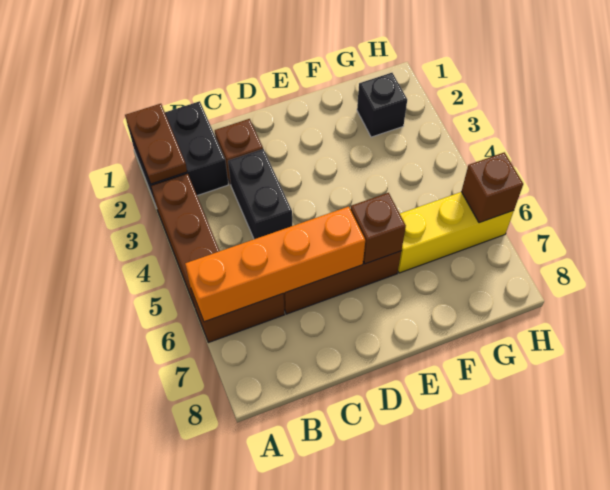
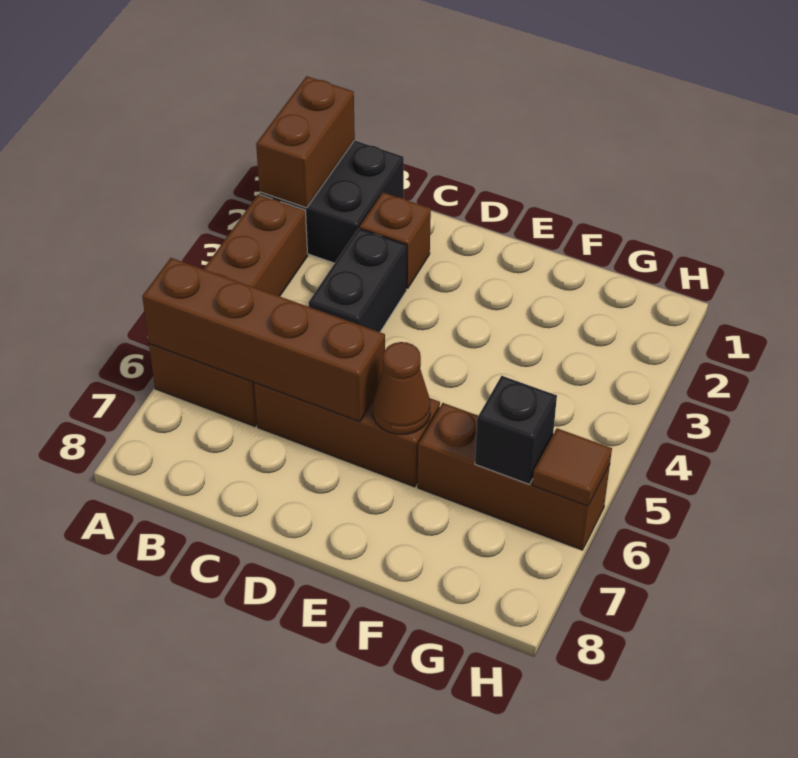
brown plate A1:A2 level 2 -> brown brick A1:A2 level 2
orange brick A6:D6 level 2 -> brown brick A6:D6 level 2
brown brick E6 level 2 -> brown cone E6 level 2
yellow brick F6:H6 level 1 -> brown brick F6:H6 level 1
black brick G2 level 1 -> black brick G6 level 2
brown brick H6 level 2 -> brown tile H6 level 2

